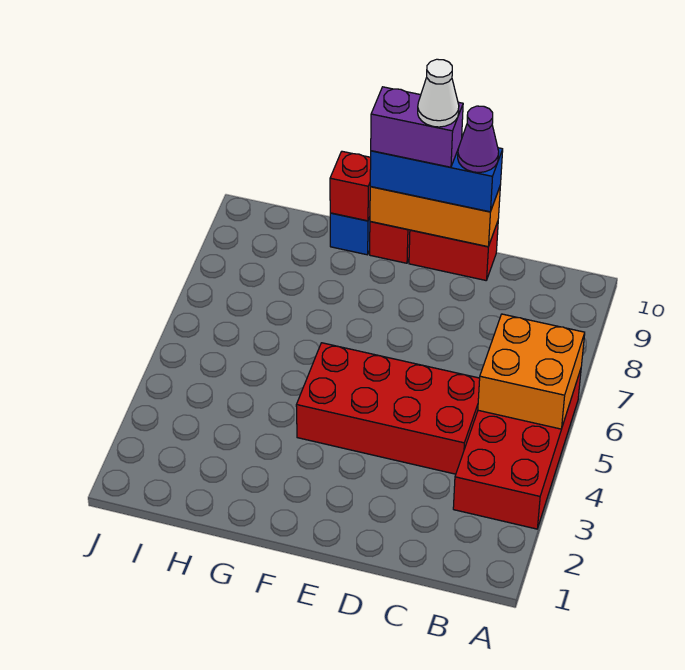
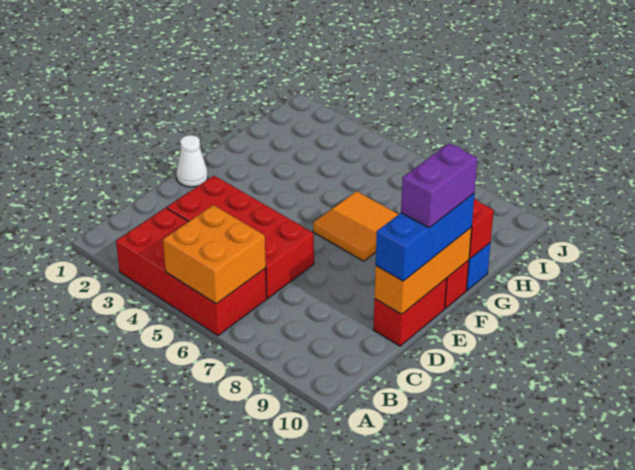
red brick C4:F5 level 1 -> red brick C3:D6 level 1
purple cone D10 level 4 -> none
white cone E10 level 5 -> white cone E1 level 1
none -> orange tile F6:G7 level 1

